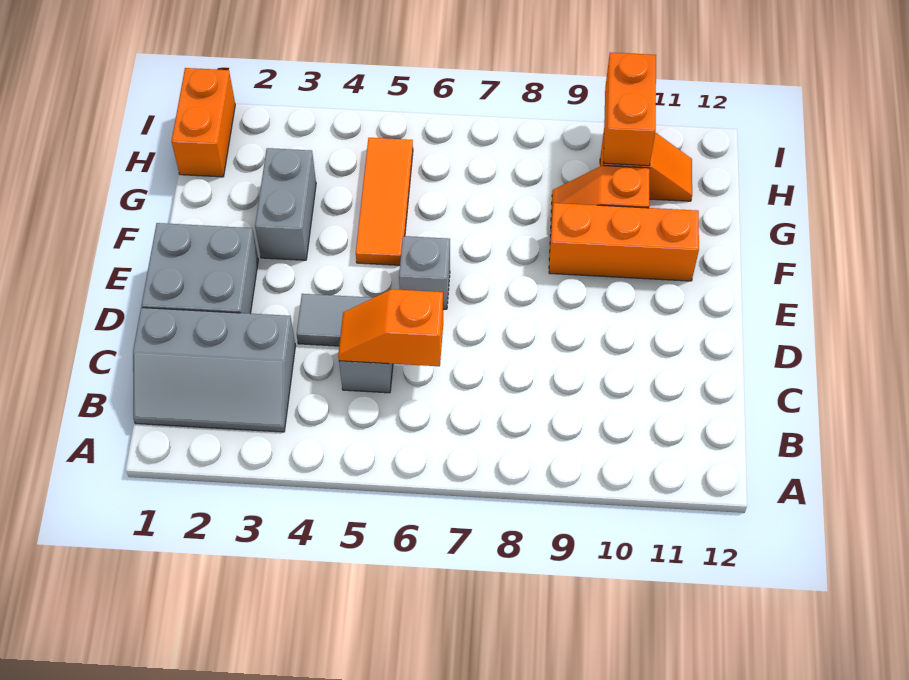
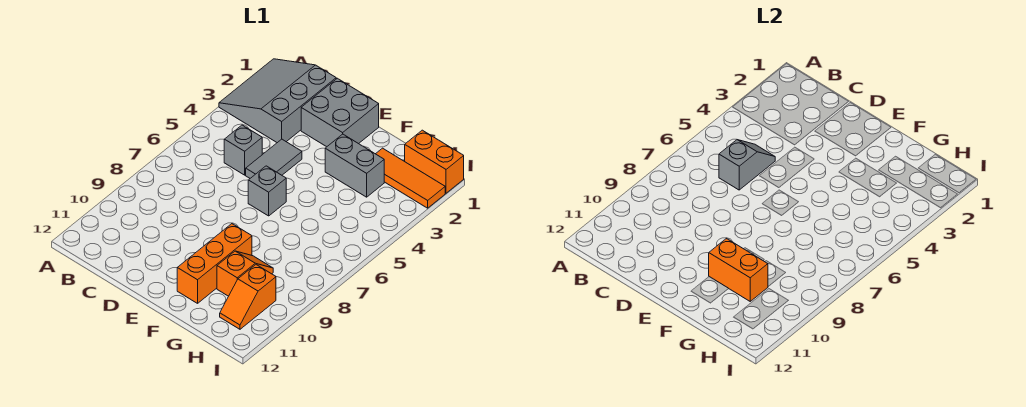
grey slope B1:C3 level 1 top C -> grey slope A1:C3 level 1 top C
orange slope C5:C6 level 2 top 6 -> grey slope C5:C6 level 2 top 6
orange tile F5:H5 level 1 -> orange tile G2:I2 level 1
orange brick H10:I10 level 2 -> orange brick F10:G10 level 2

